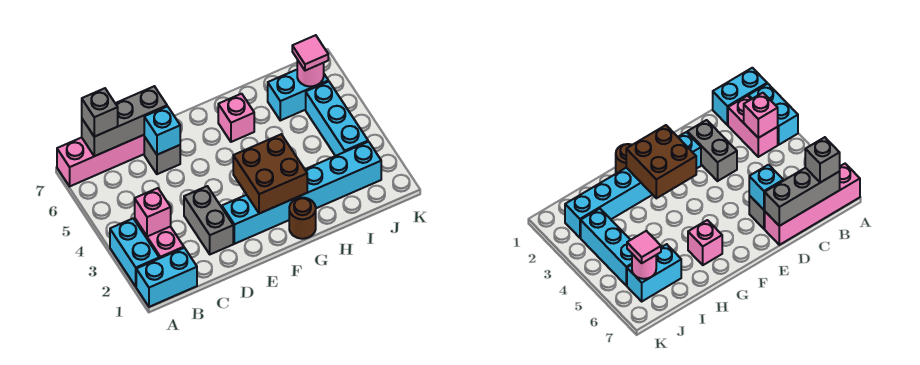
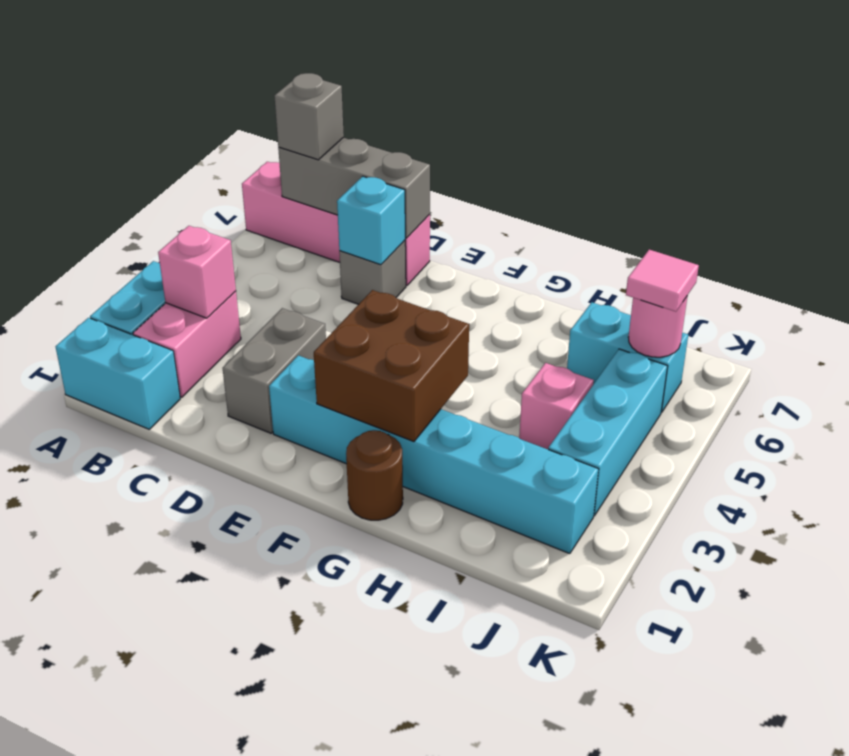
pink brick G6 level 1 -> pink brick I4 level 1

